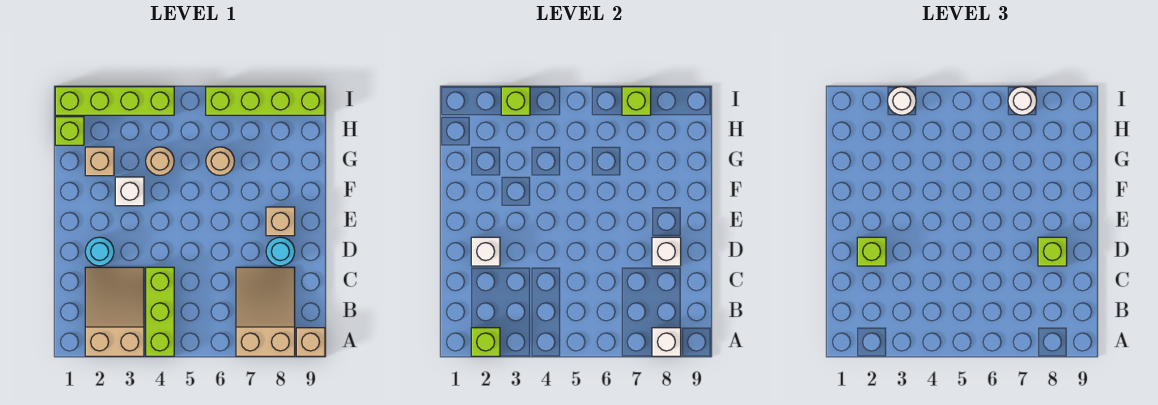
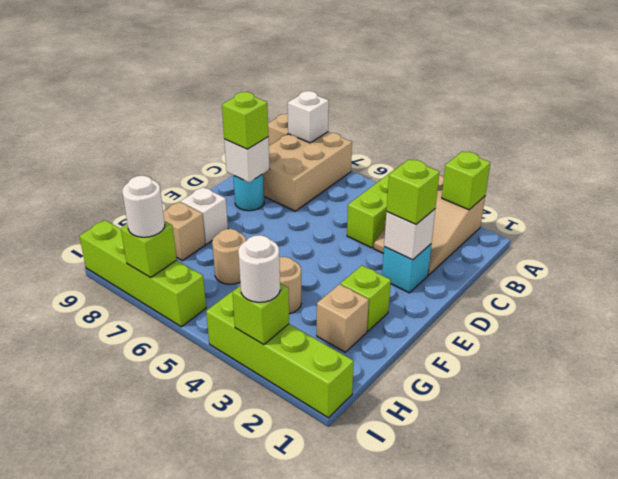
tan slope A7:C8 level 1 top A -> tan brick A7:C8 level 1
cyan round brick D2 level 1 -> cyan brick D2 level 1
tan brick E8 level 1 -> tan brick G8 level 1
white brick F3 level 1 -> white brick F8 level 1
lime brick H1 level 1 -> lime brick F2 level 1

